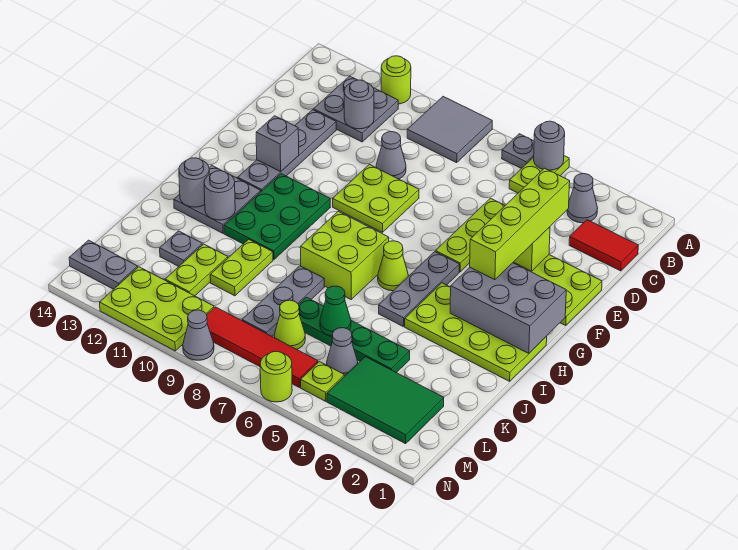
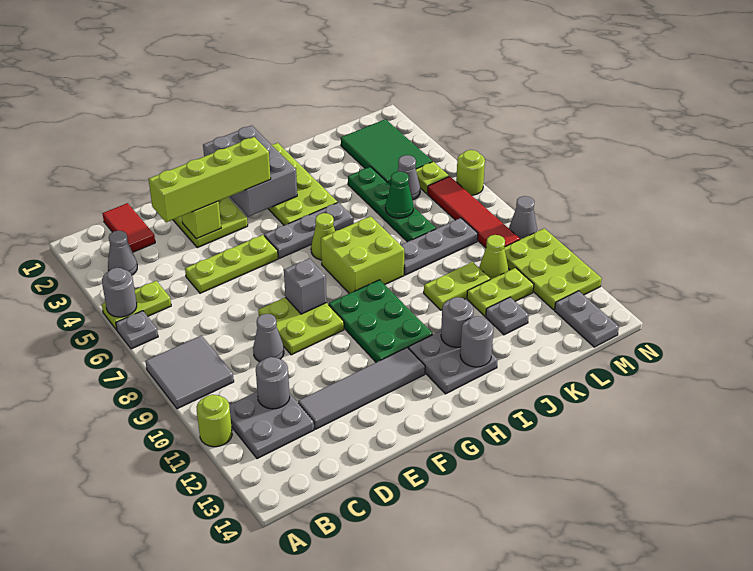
grey plate D12:G12 level 1 -> grey tile D12:G12 level 1
grey brick F12 level 2 -> grey brick F8 level 2
green plate G10:I11 level 1 -> green plate G9:H11 level 1
lime cone L7 level 1 -> lime cone L10 level 1

